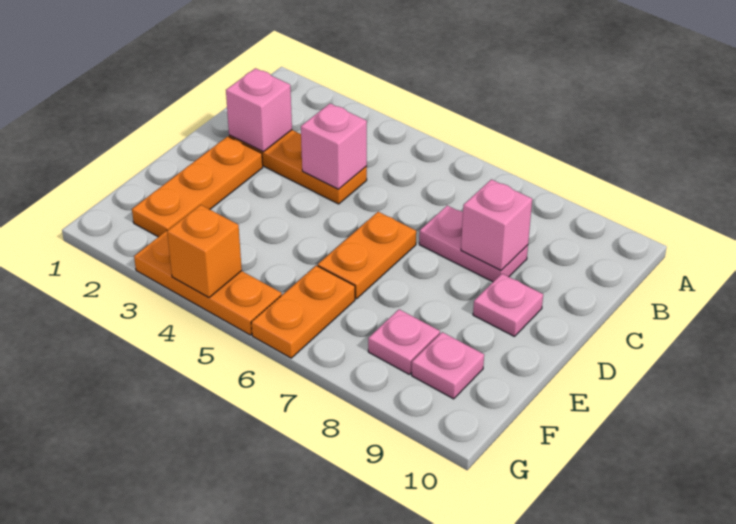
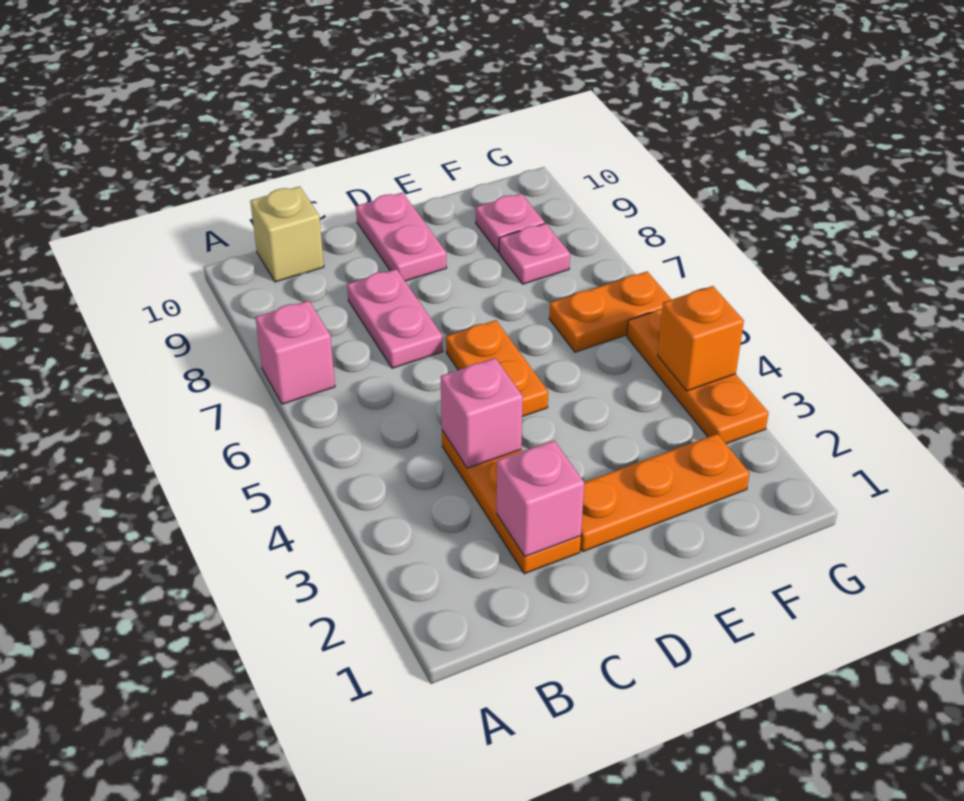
none -> tan brick B10 level 1
pink brick C8 level 2 -> pink brick A7 level 1
orange plate D6:E6 level 1 -> orange plate D5:D6 level 1
pink plate D9 level 1 -> pink plate D9:D10 level 1

